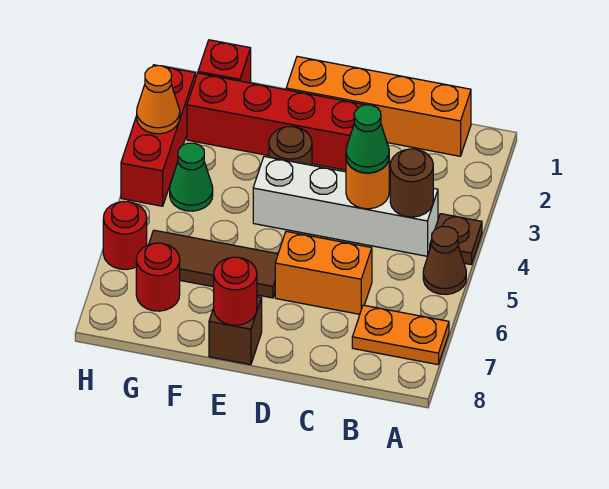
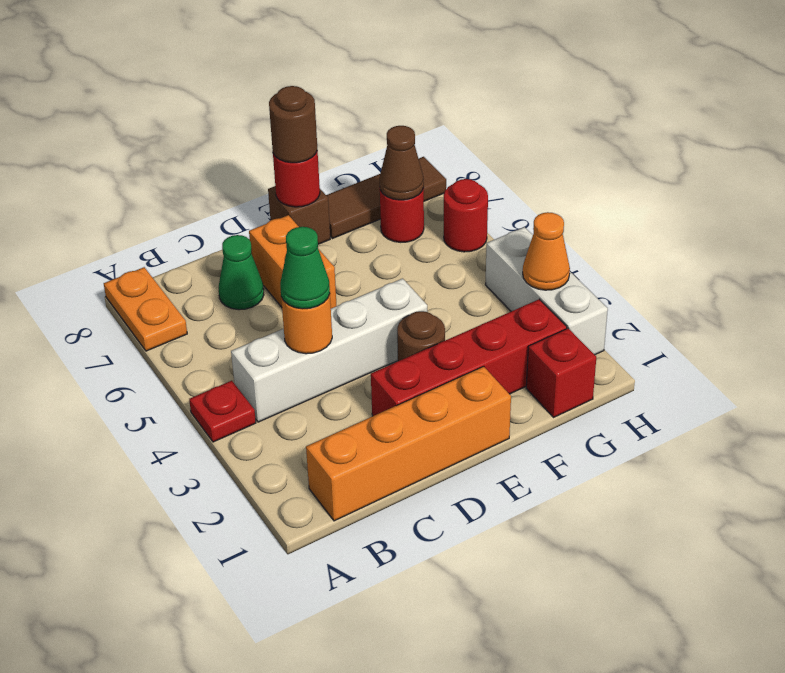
brown plate A4 level 1 -> red plate A4 level 1
brown cone A5 level 1 -> brown cone G7 level 2
orange plate A7:B7 level 1 -> orange plate A7:A8 level 1
brown round brick B4 level 2 -> brown round brick E8 level 3
orange brick C6:D6 level 1 -> orange brick D6:D7 level 1
brown tile E6:G6 level 1 -> brown tile F8:H8 level 1
green cone G4 level 1 -> green cone C7 level 1
red brick H2:H4 level 1 -> white brick H2:H4 level 1

